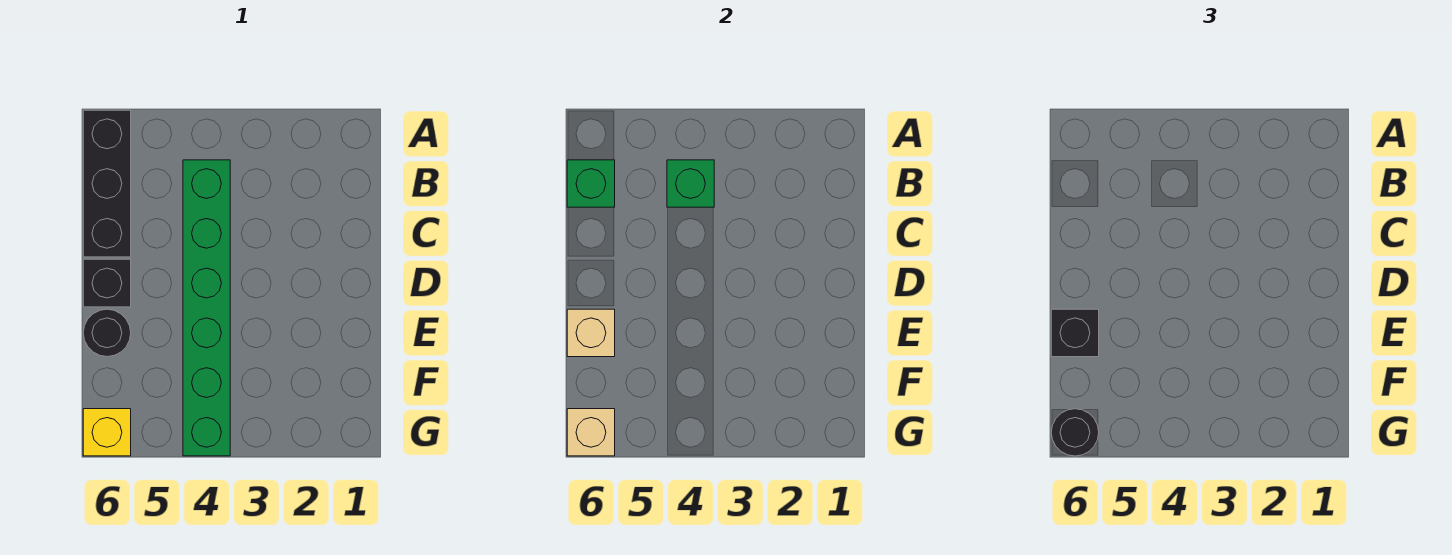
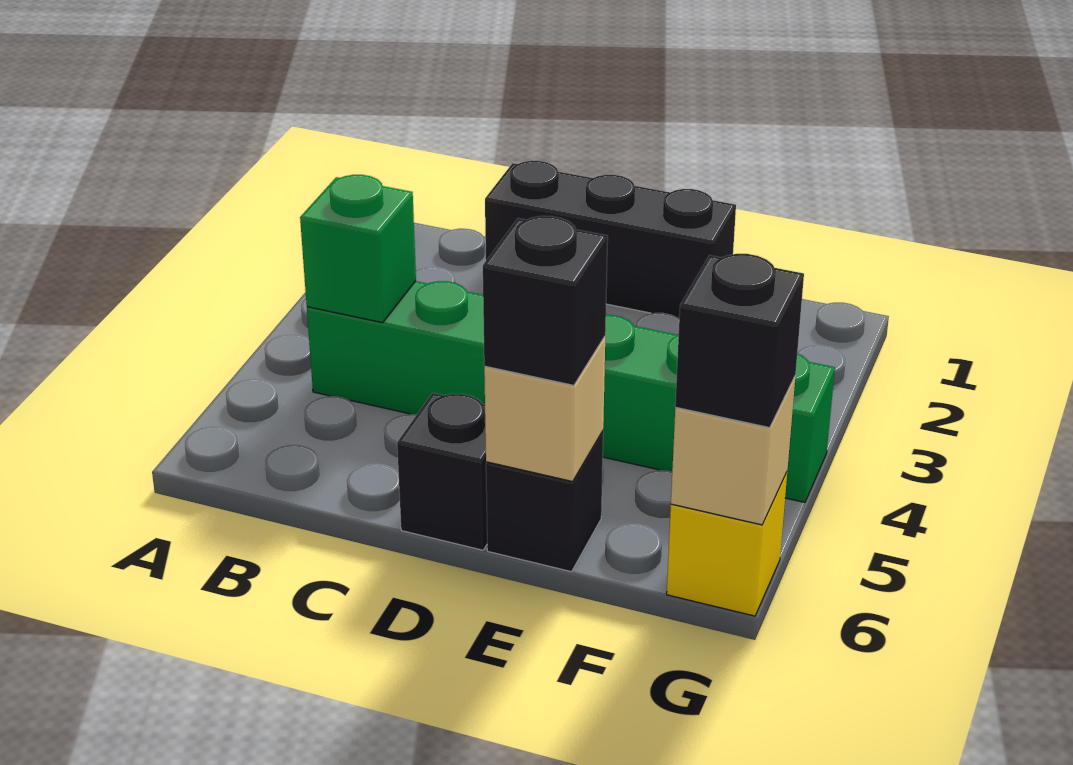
black brick A6:C6 level 1 -> black brick C1:E1 level 1
green brick B6 level 2 -> none
black round brick E6 level 1 -> black brick E6 level 1
black round brick G6 level 3 -> black brick G6 level 3

